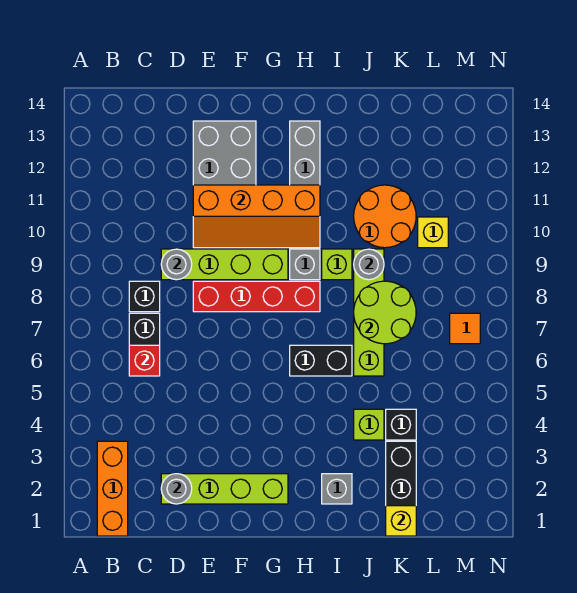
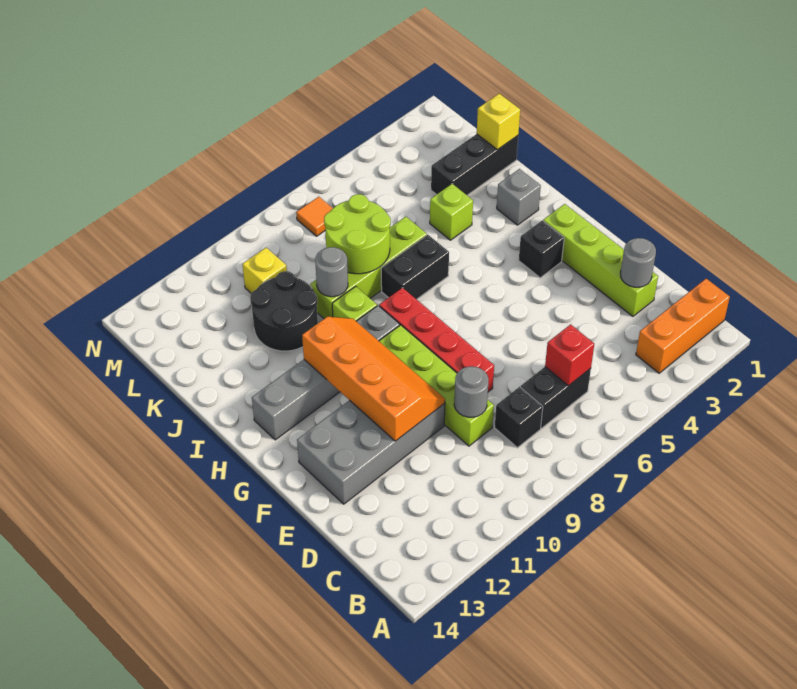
black brick H6:I6 level 1 -> black brick I6:I7 level 1
orange round brick J10:K11 level 1 -> black round brick J10:K11 level 1
black brick K4 level 1 -> black brick G3 level 1

